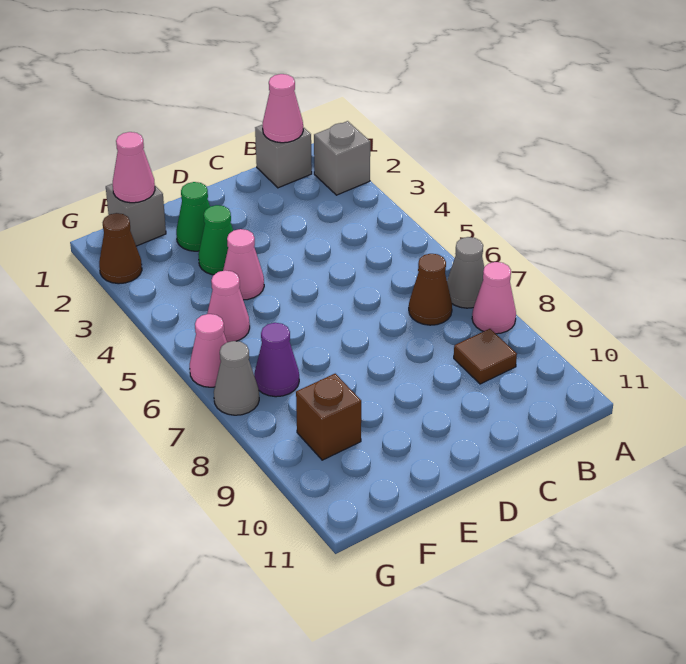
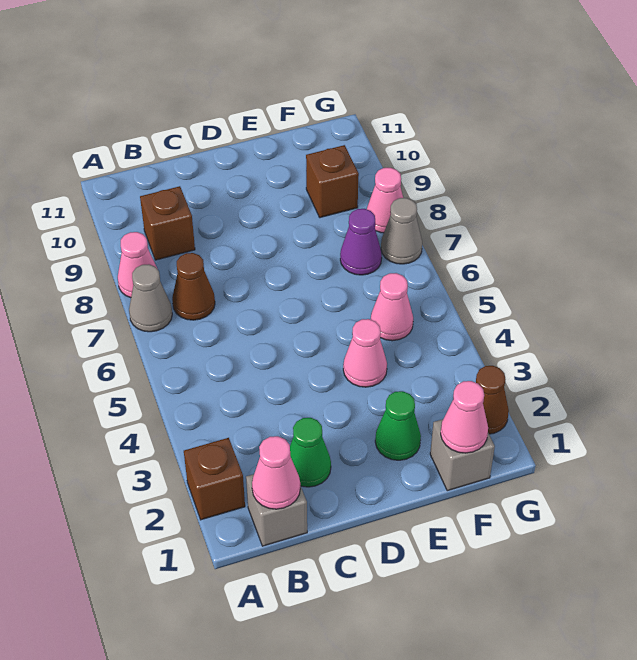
grey brick A2 level 1 -> brown brick A2 level 1
brown tile B9 level 1 -> brown brick B9 level 1
green cone E3 level 1 -> green cone C2 level 1
pink cone G6 level 1 -> pink cone G8 level 1

